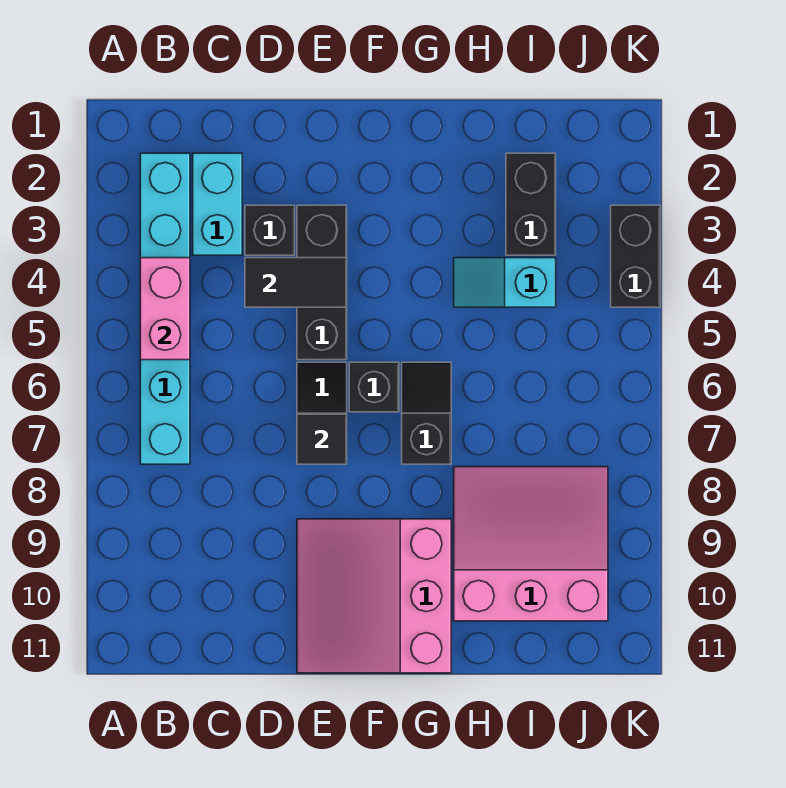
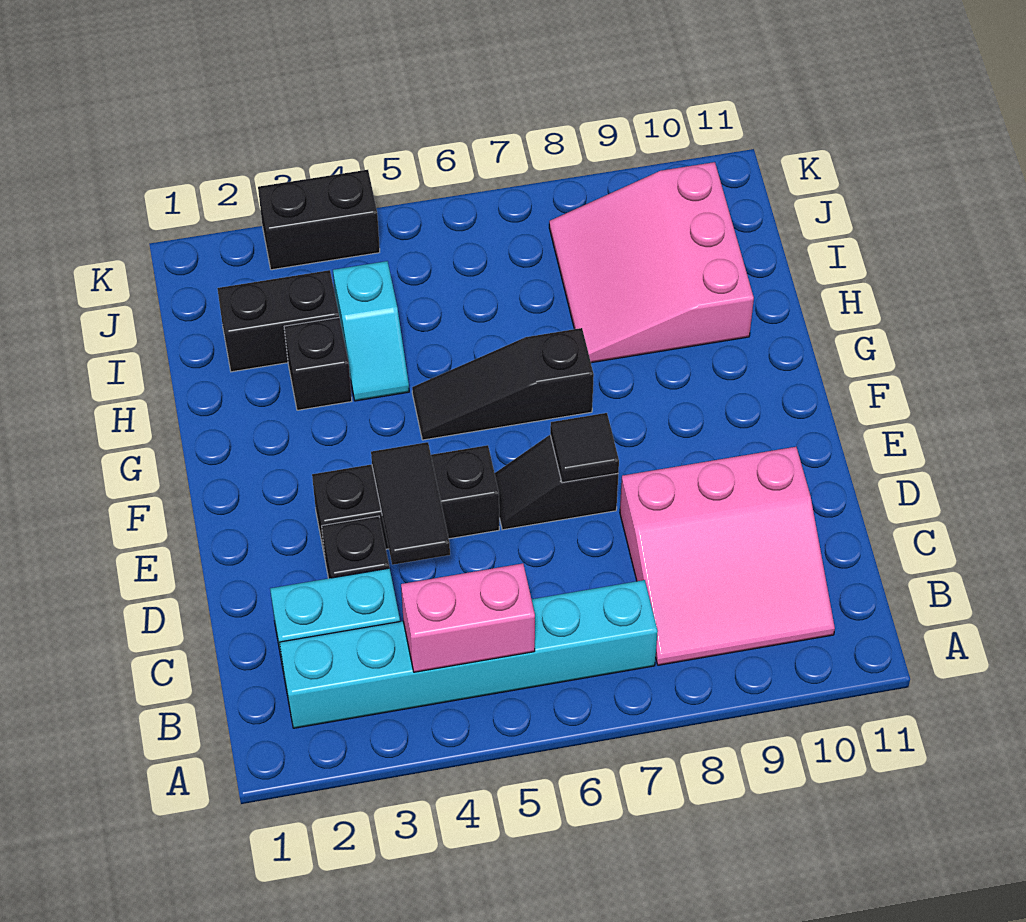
pink slope E9:G11 level 1 top G -> pink slope B8:D10 level 1 top D
black brick F6 level 1 -> black brick H3 level 1
black slope G6:G7 level 1 top 7 -> black slope G5:G7 level 1 top 7

